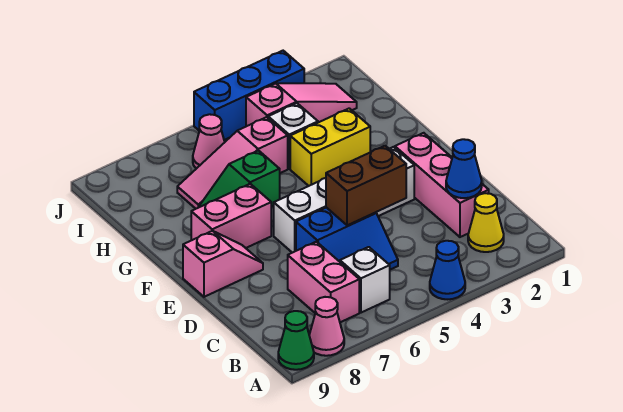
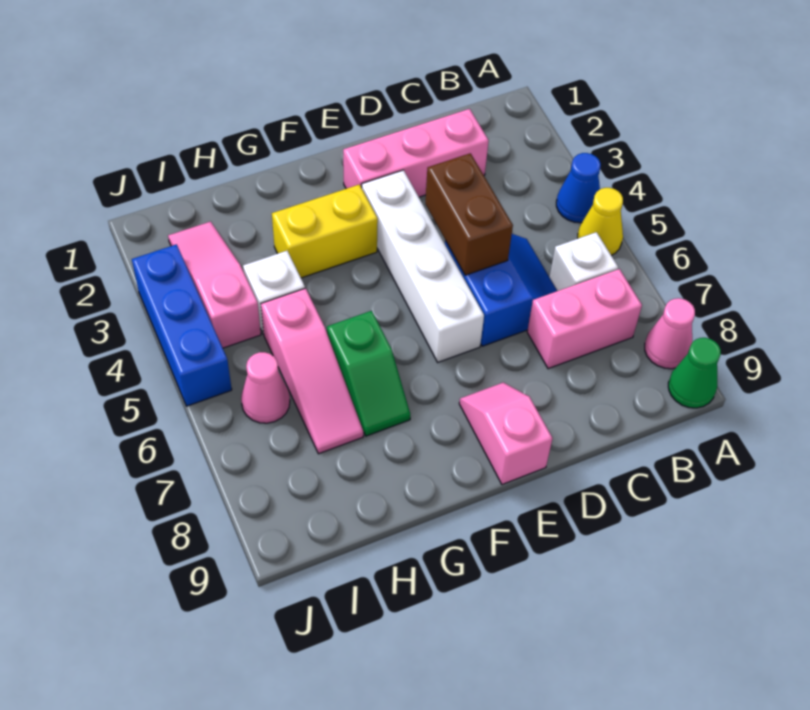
yellow cone B2 level 1 -> yellow cone A5 level 1
blue cone C2 level 2 -> none
pink brick F7:F8 level 1 -> none
yellow brick G3:G4 level 1 -> yellow brick F3:G3 level 1

